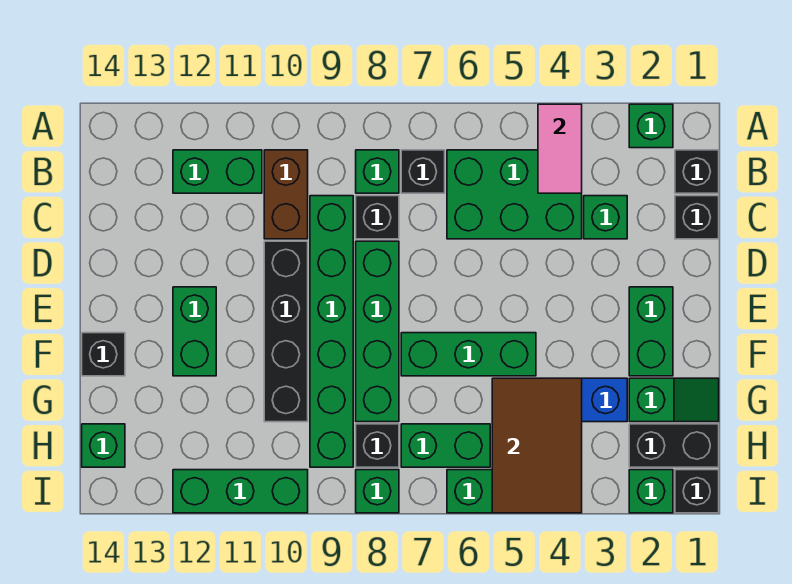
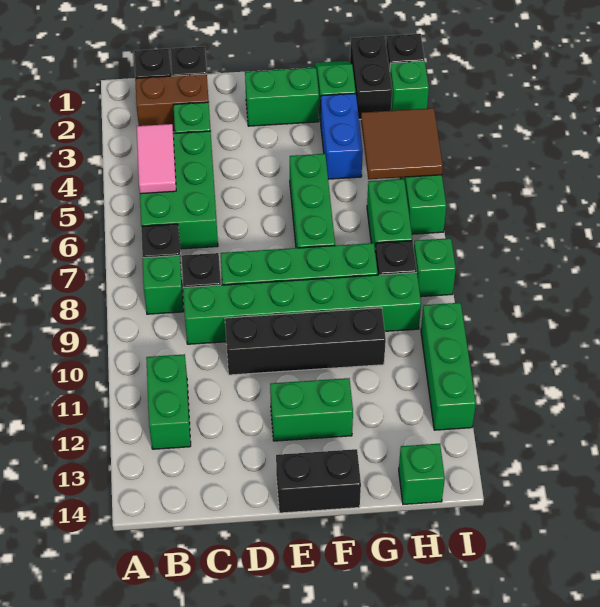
green brick A2 level 1 -> none
pink tile A4:B4 level 2 -> pink tile B4:B5 level 2
brown brick B10:C10 level 1 -> brown brick B2:C2 level 1
black brick F14 level 1 -> black brick E14:F14 level 1
brown tile G4:I5 level 2 -> brown tile H4:I5 level 2

